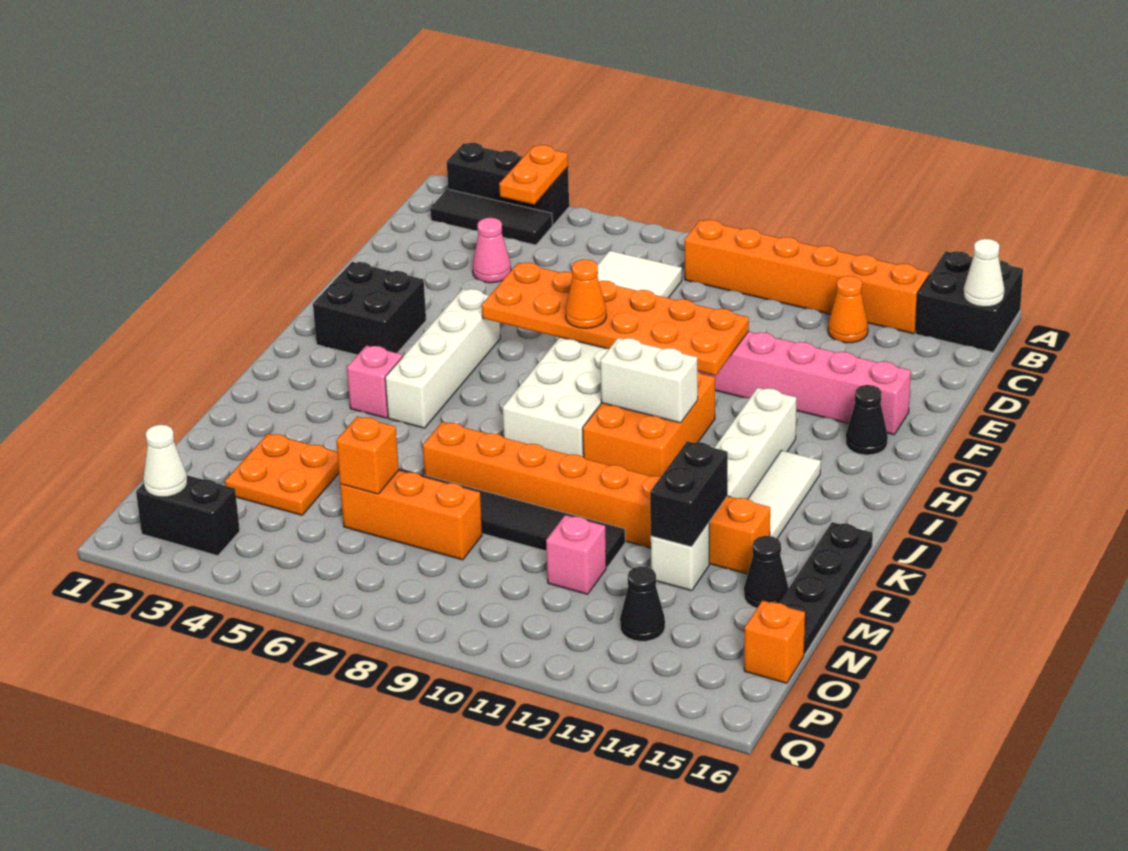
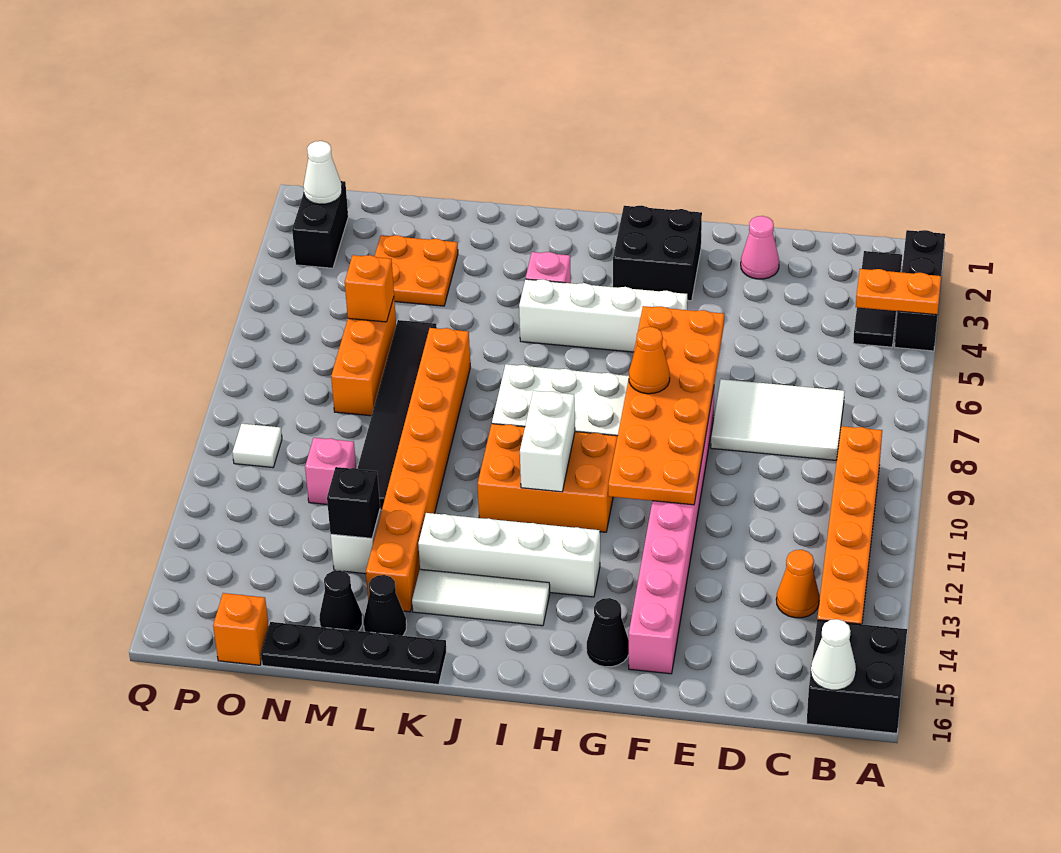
pink cone D4 level 1 -> pink cone E2 level 1
black brick L13:M13 level 2 -> black brick M13 level 2
black cone O13 level 1 -> black cone L15 level 1
none -> white tile P10 level 1

